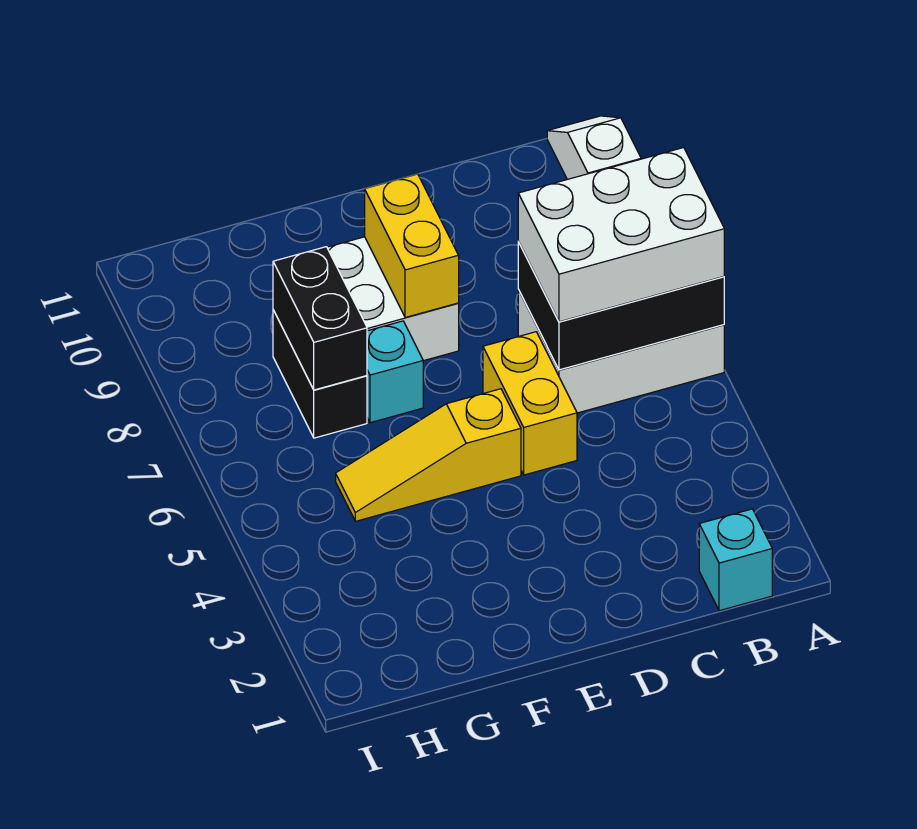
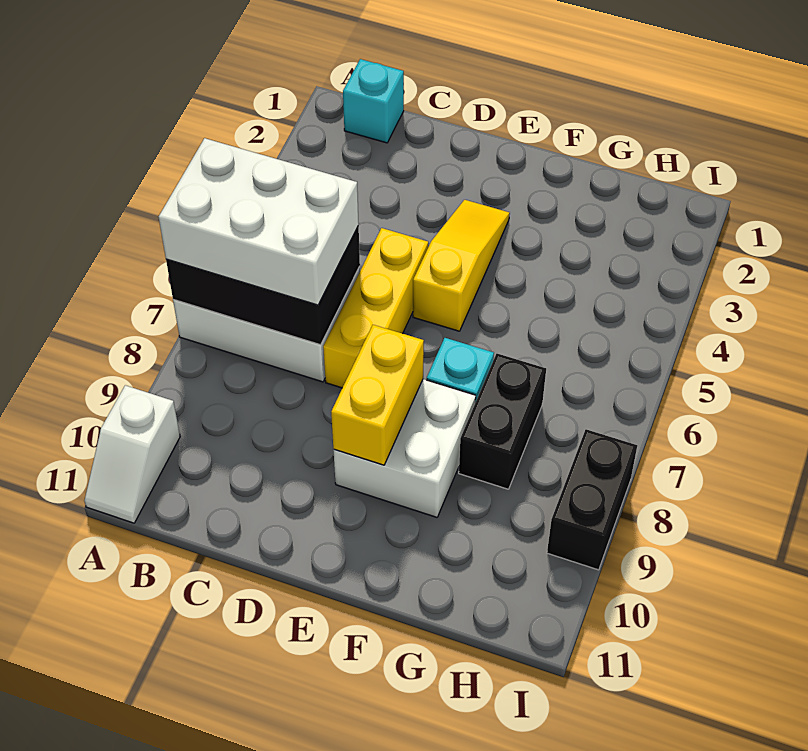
yellow brick D5:D6 level 1 -> yellow brick D5:D7 level 1
yellow slope E5:G5 level 1 top E -> yellow slope E3:E5 level 1 top 5
black brick G7:G8 level 2 -> black brick I8:I9 level 1

